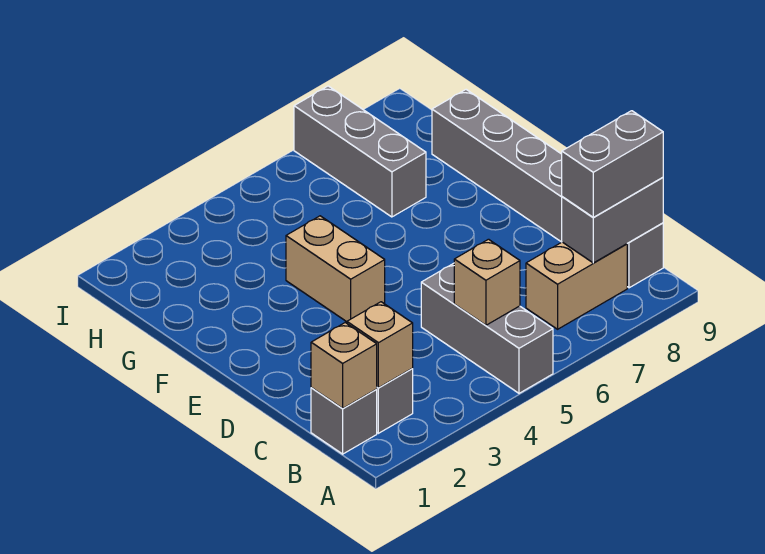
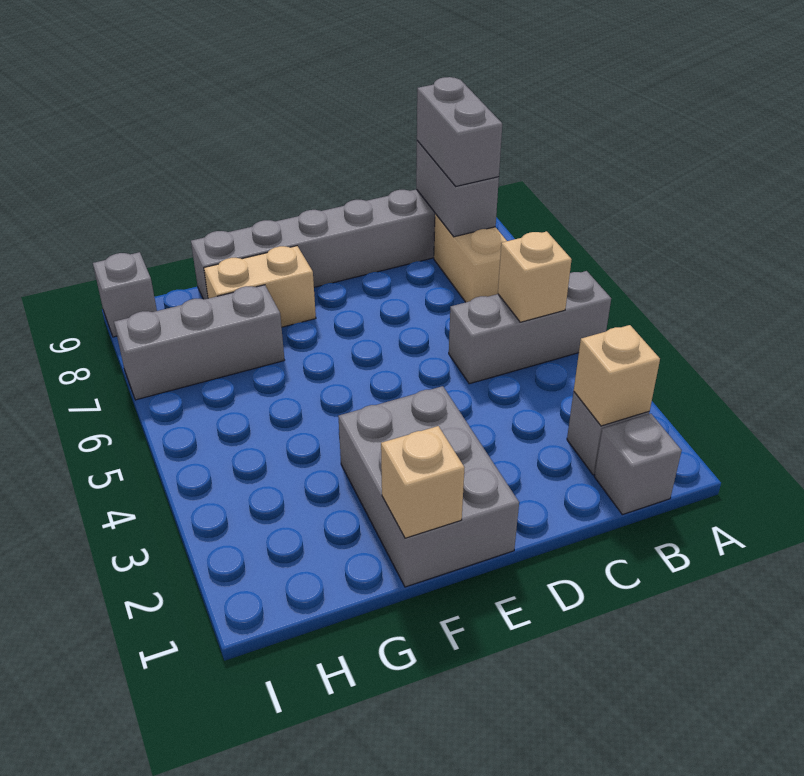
tan brick B1 level 2 -> tan brick F1 level 2
none -> grey brick E1:F3 level 1
tan brick E4:F4 level 1 -> tan brick F8:G8 level 1
none -> grey brick I9 level 1

